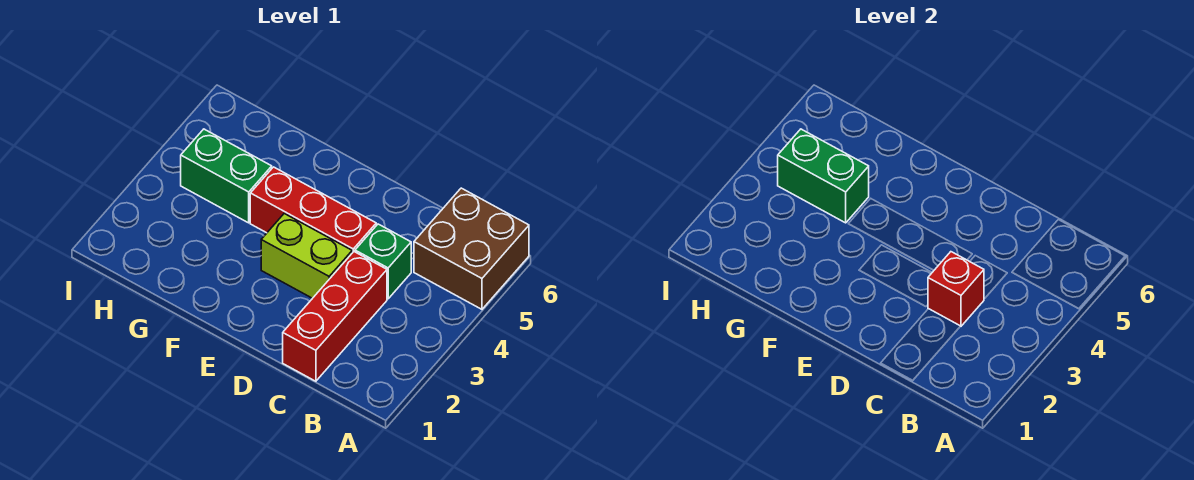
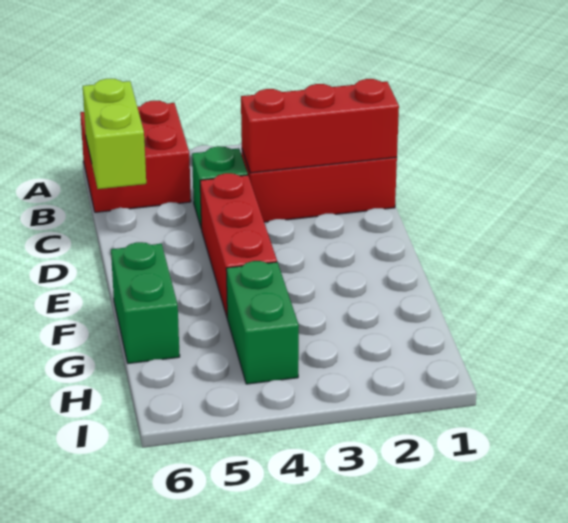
brown brick A5:B6 level 1 -> red brick A5:B6 level 1
red brick C3 level 2 -> red brick C1:C3 level 2
lime brick D3:E3 level 1 -> lime brick B6:C6 level 2
green brick G4:H4 level 2 -> green brick F6:G6 level 1

